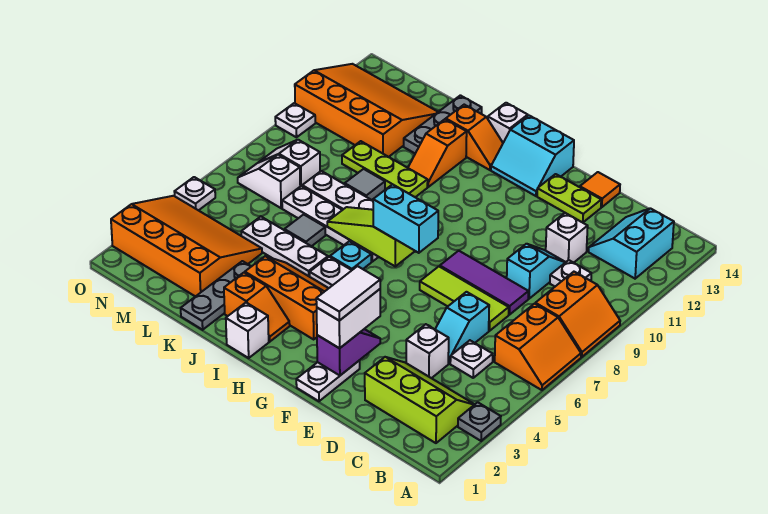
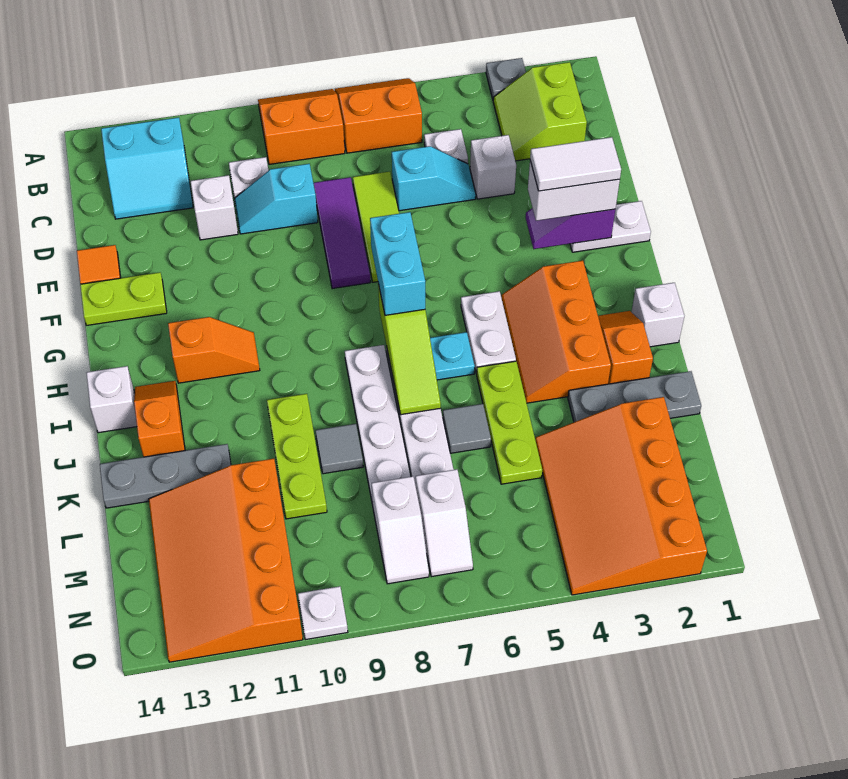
lime slope B2:D3 level 1 top 2 -> lime slope B2:C3 level 1 top 2
lime plate E13:F13 level 1 -> lime plate F13:F14 level 1
cyan slope G13:H14 level 1 top 14 -> none
white plate J5:L5 level 1 -> lime plate J5:L5 level 1
orange slope J11:J12 level 1 top 12 -> orange slope H11:H12 level 1 top 12
white plate O5 level 1 -> none

